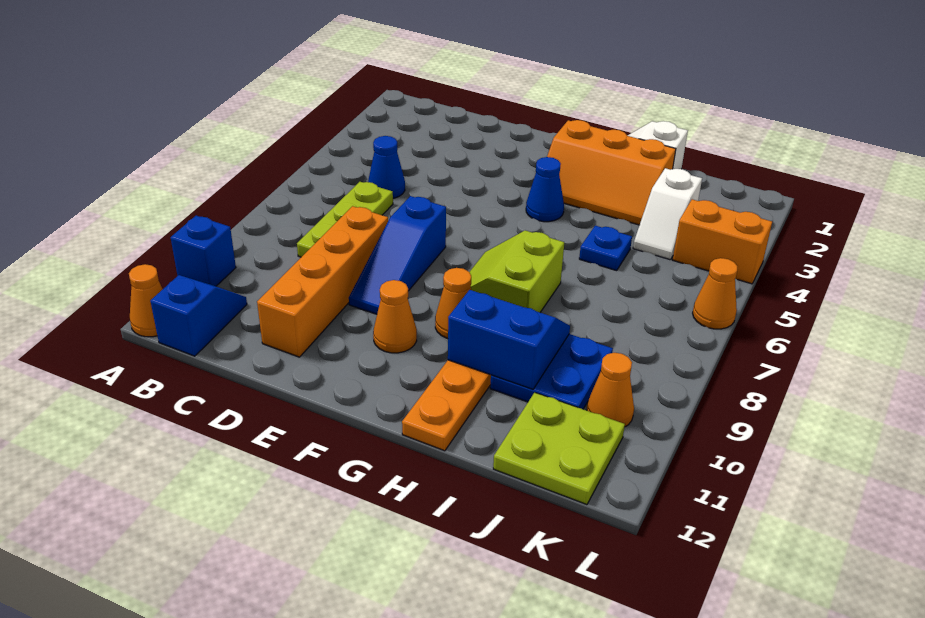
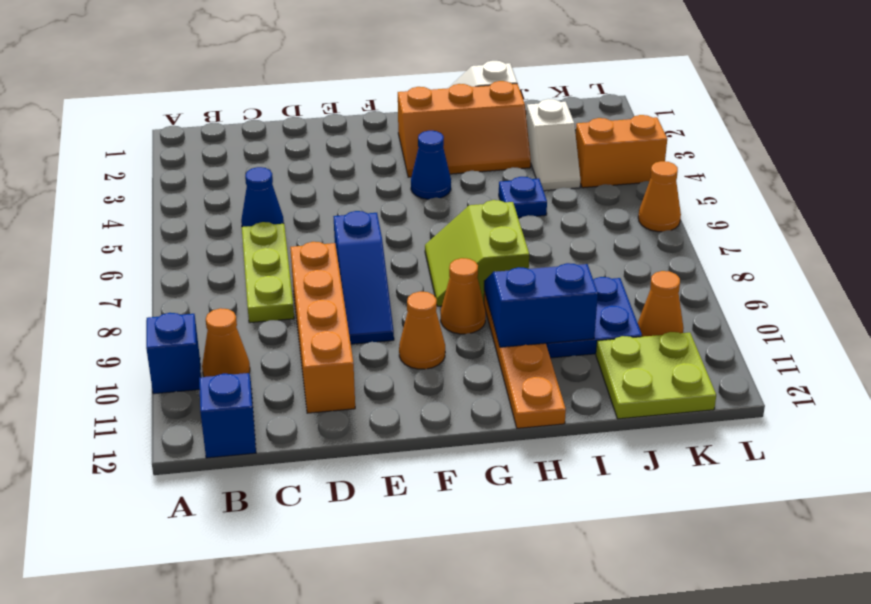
orange cone A12 level 1 -> orange cone B10 level 1

